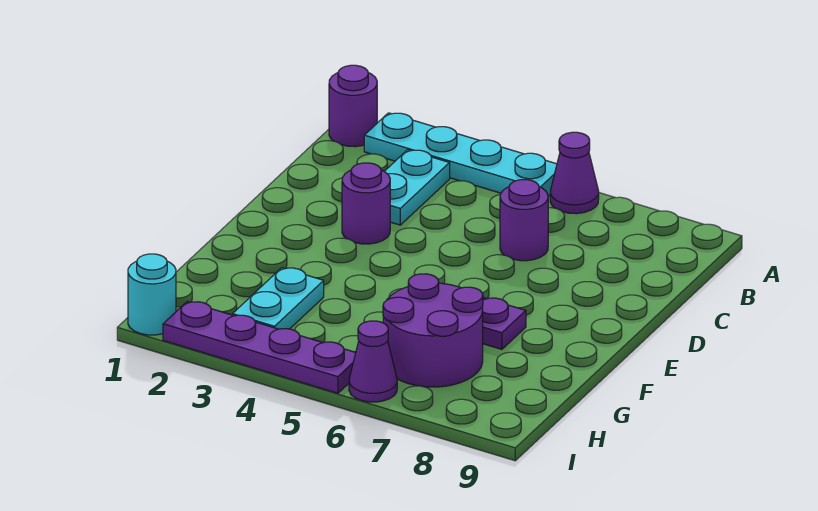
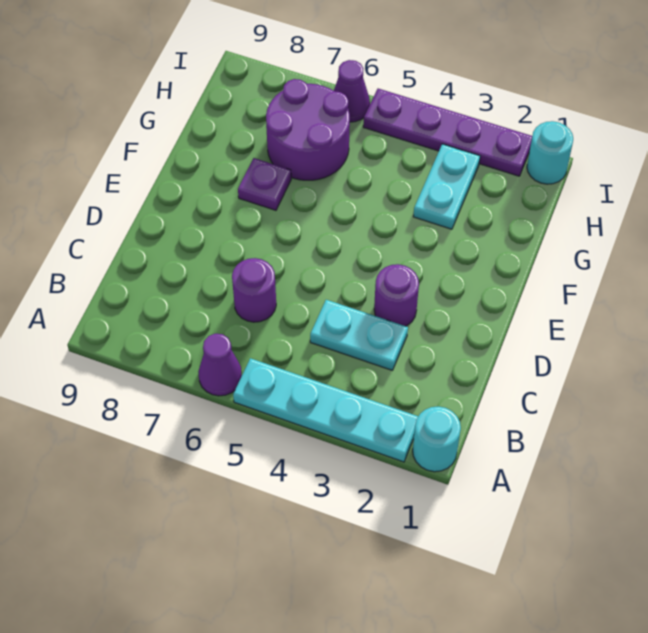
purple round brick A1 level 1 -> cyan round brick A1 level 1
cyan plate B3:C3 level 1 -> cyan plate C3:C4 level 1

